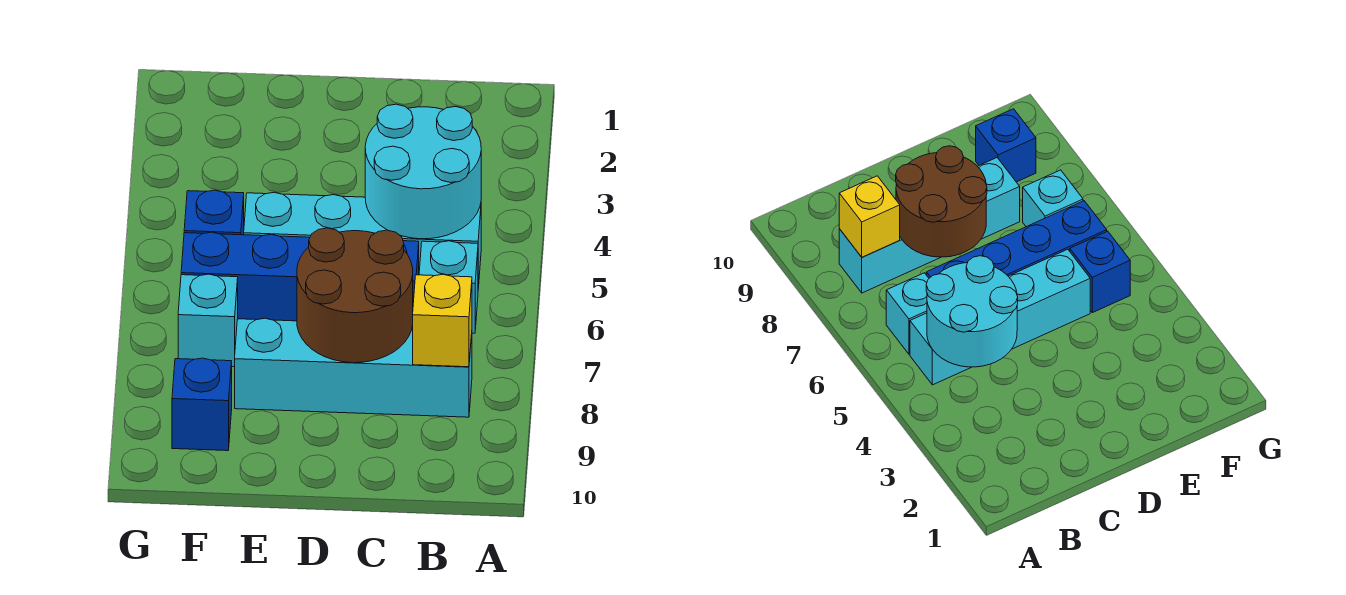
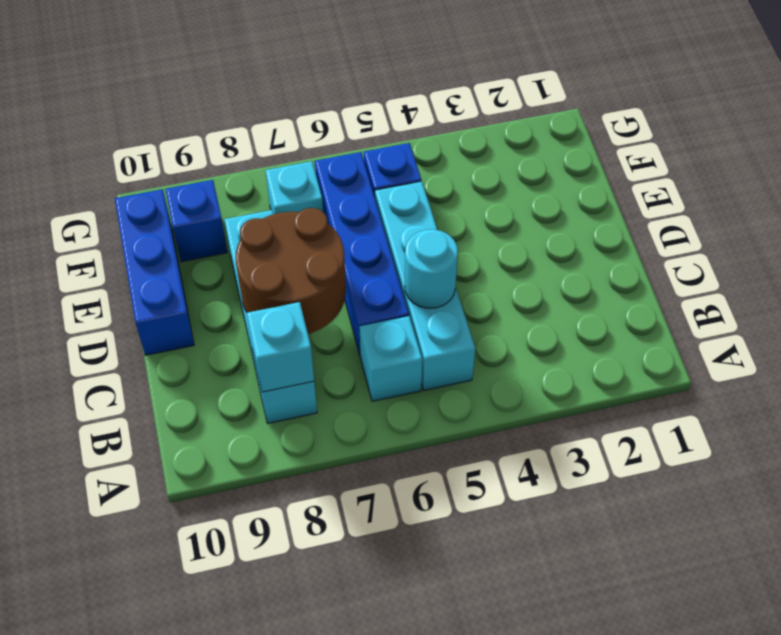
cyan round brick B4:C5 level 2 -> cyan round brick C5 level 2
yellow brick B8 level 2 -> cyan brick B8 level 2
none -> blue brick D10:F10 level 1

